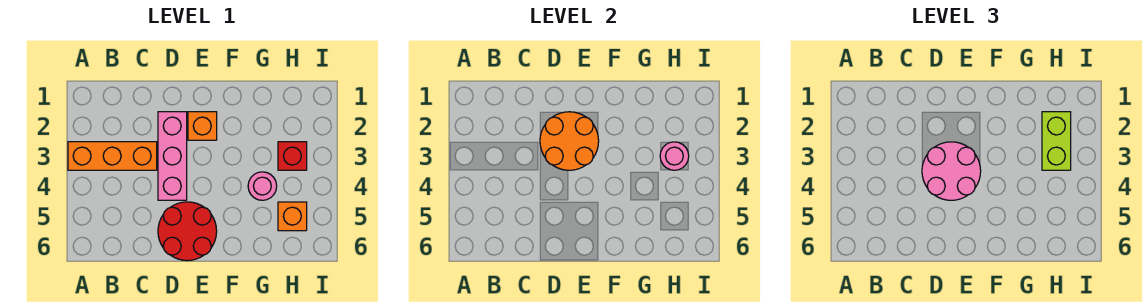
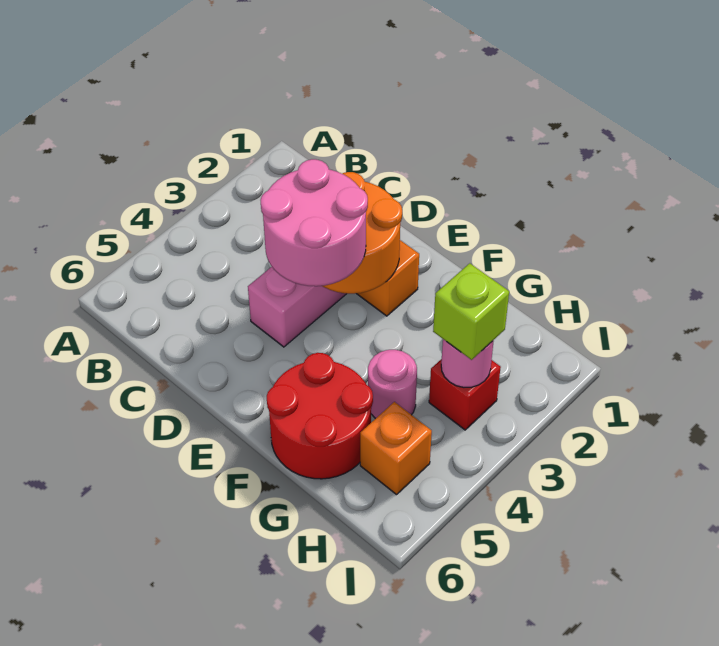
orange brick A3:C3 level 1 -> none
red round brick D5:E6 level 1 -> red round brick F5:G6 level 1
lime brick H2:H3 level 3 -> lime brick H3 level 3

